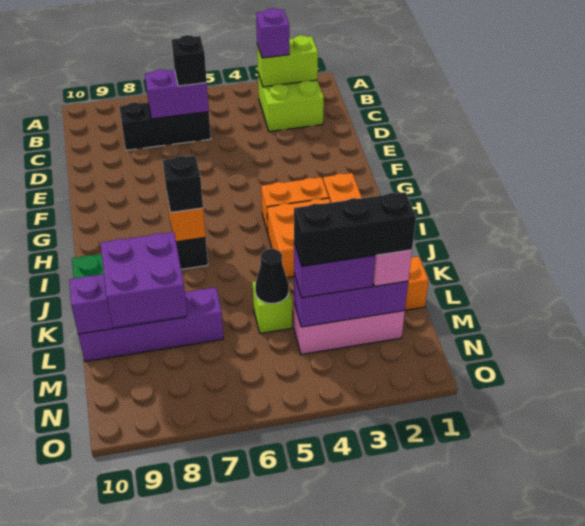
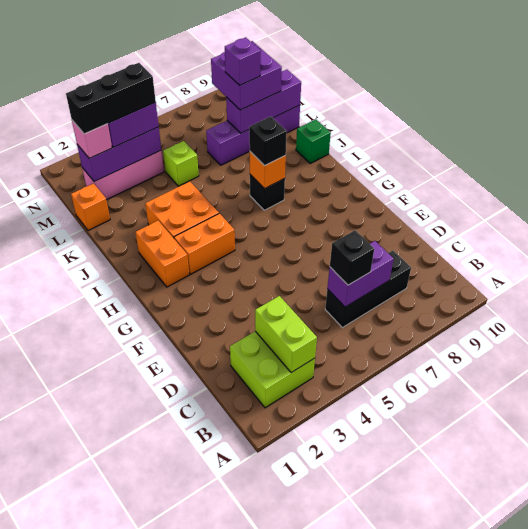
lime brick B2:B3 level 2 -> lime brick B3:C3 level 2
purple brick B3 level 3 -> purple brick L8 level 4
black cone L5 level 2 -> none

